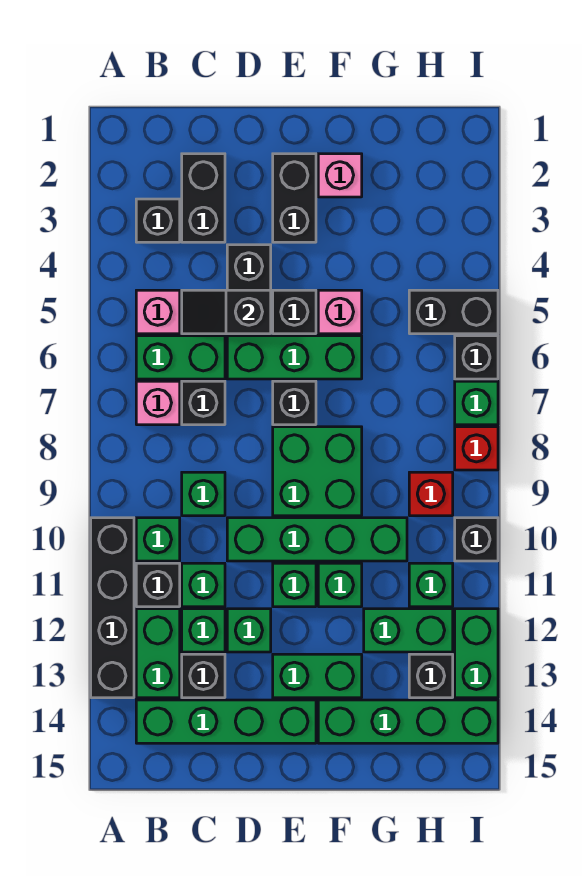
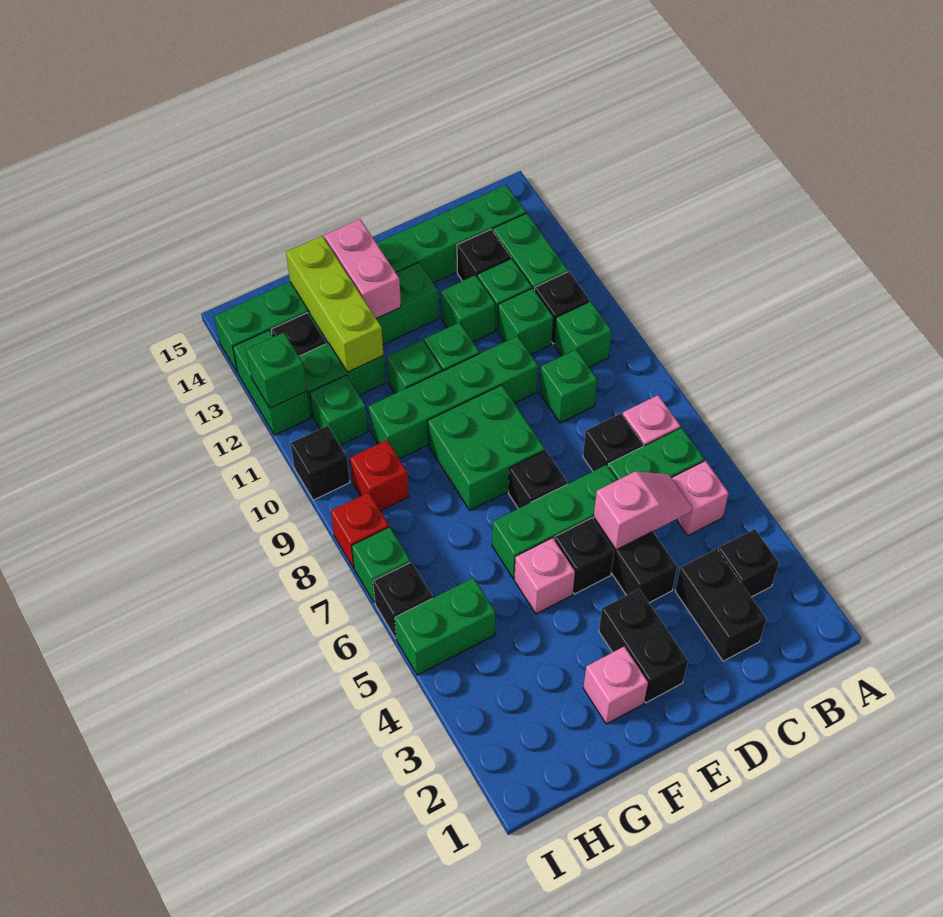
black brick A10:A13 level 1 -> none
black slope C5:D5 level 2 top D -> pink slope C5:D5 level 2 top D
none -> pink brick F13:F14 level 2
none -> lime brick G12:G14 level 2
black brick H5:I5 level 1 -> green brick H5:I5 level 1
none -> green brick I12 level 2

